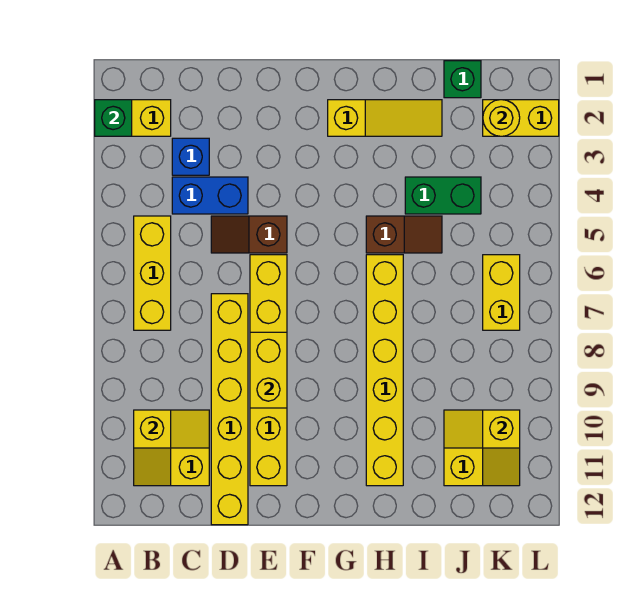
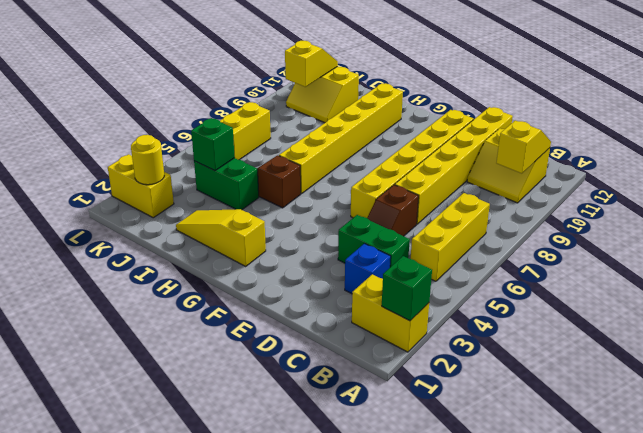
blue brick C4:D4 level 1 -> green brick C4:D4 level 1
brown slope D5:E5 level 1 top E -> brown slope D5:D6 level 1 top 6
yellow brick E8:E9 level 2 -> none
green brick J1 level 1 -> green brick J4 level 2

